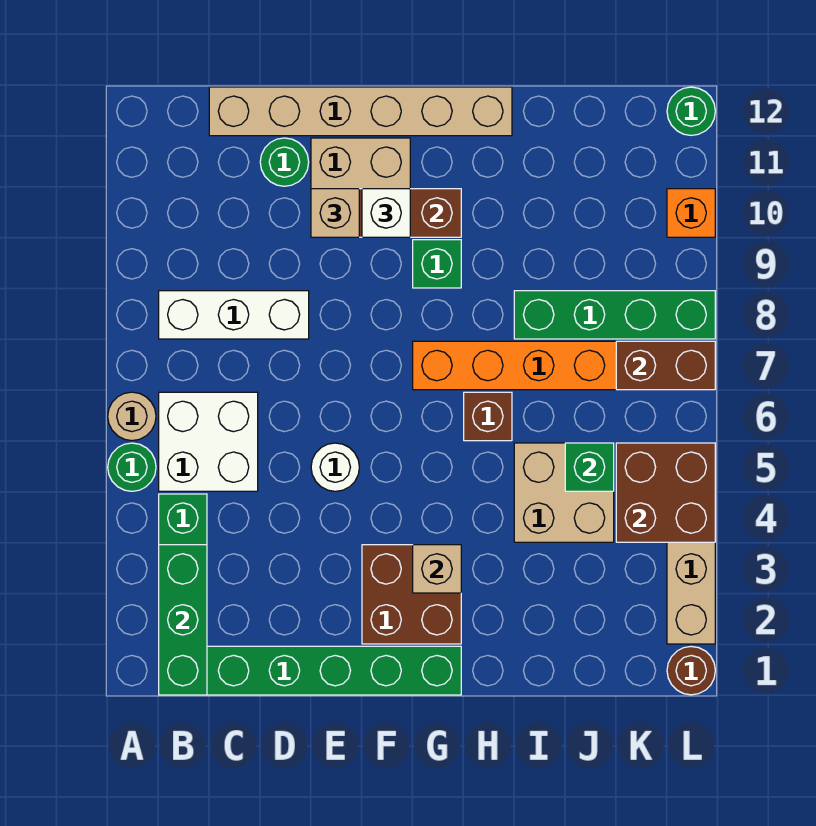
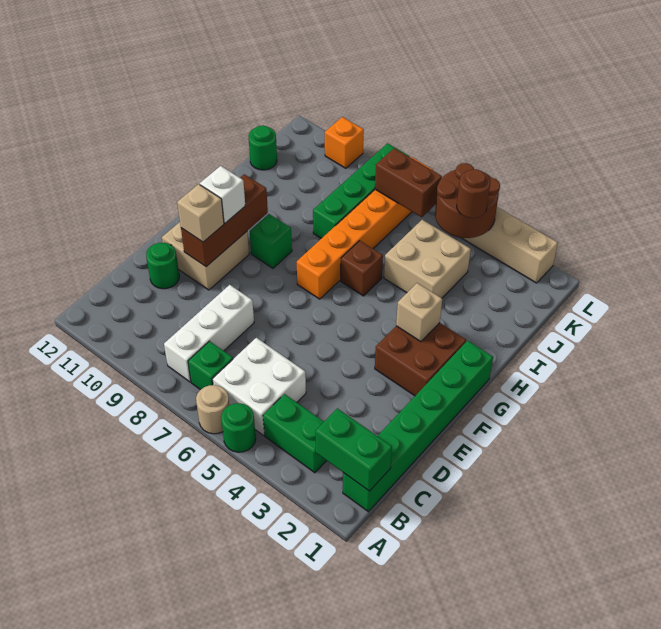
green brick B1:B3 level 2 -> green brick B1:B2 level 2
tan brick C12:H12 level 1 -> none
white round brick E5 level 1 -> none
green brick J5 level 2 -> green brick B7 level 1
brown brick K4:L5 level 2 -> brown round brick K4:L5 level 2
brown brick K7:L7 level 2 -> brown brick K6:K7 level 2
brown round brick L1 level 1 -> brown round brick K4 level 3
green round brick L12 level 1 -> green round brick J12 level 1

